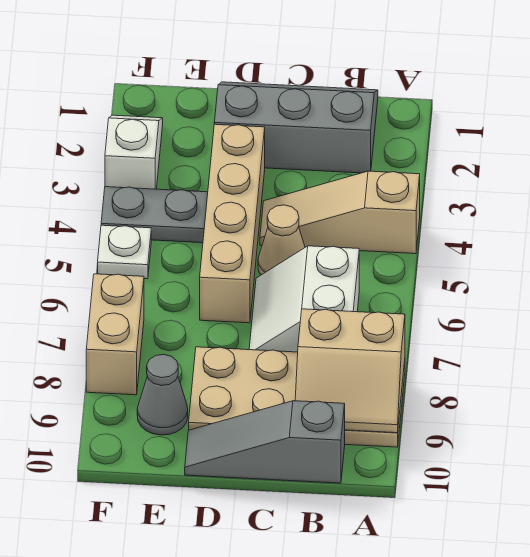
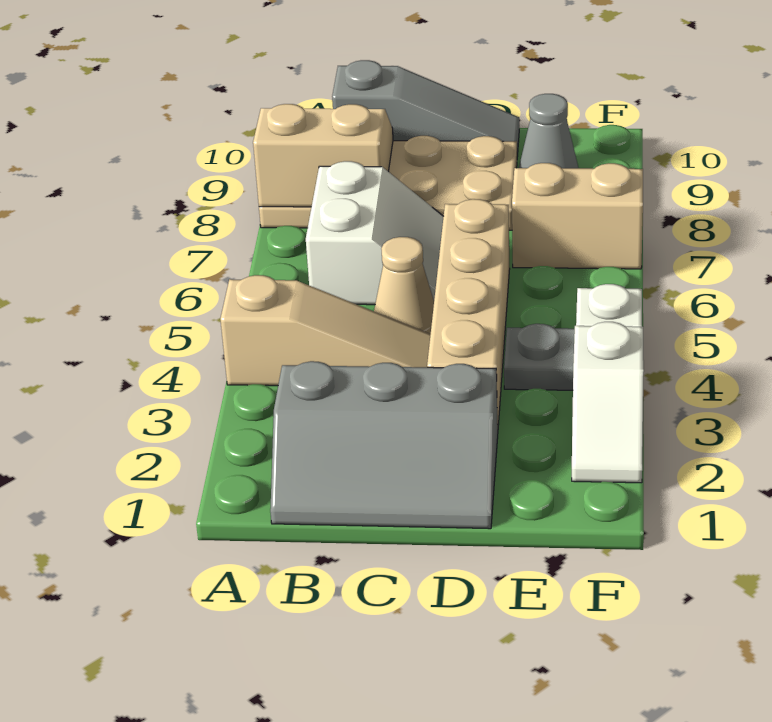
tan brick F7:F8 level 1 -> tan brick E7:F7 level 1

